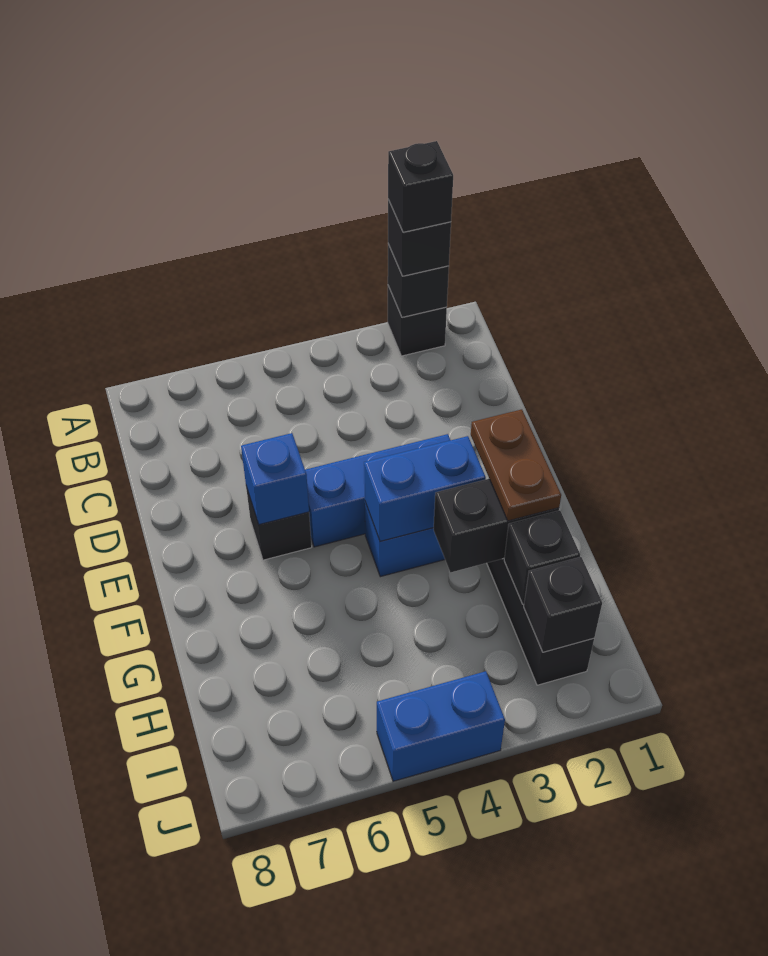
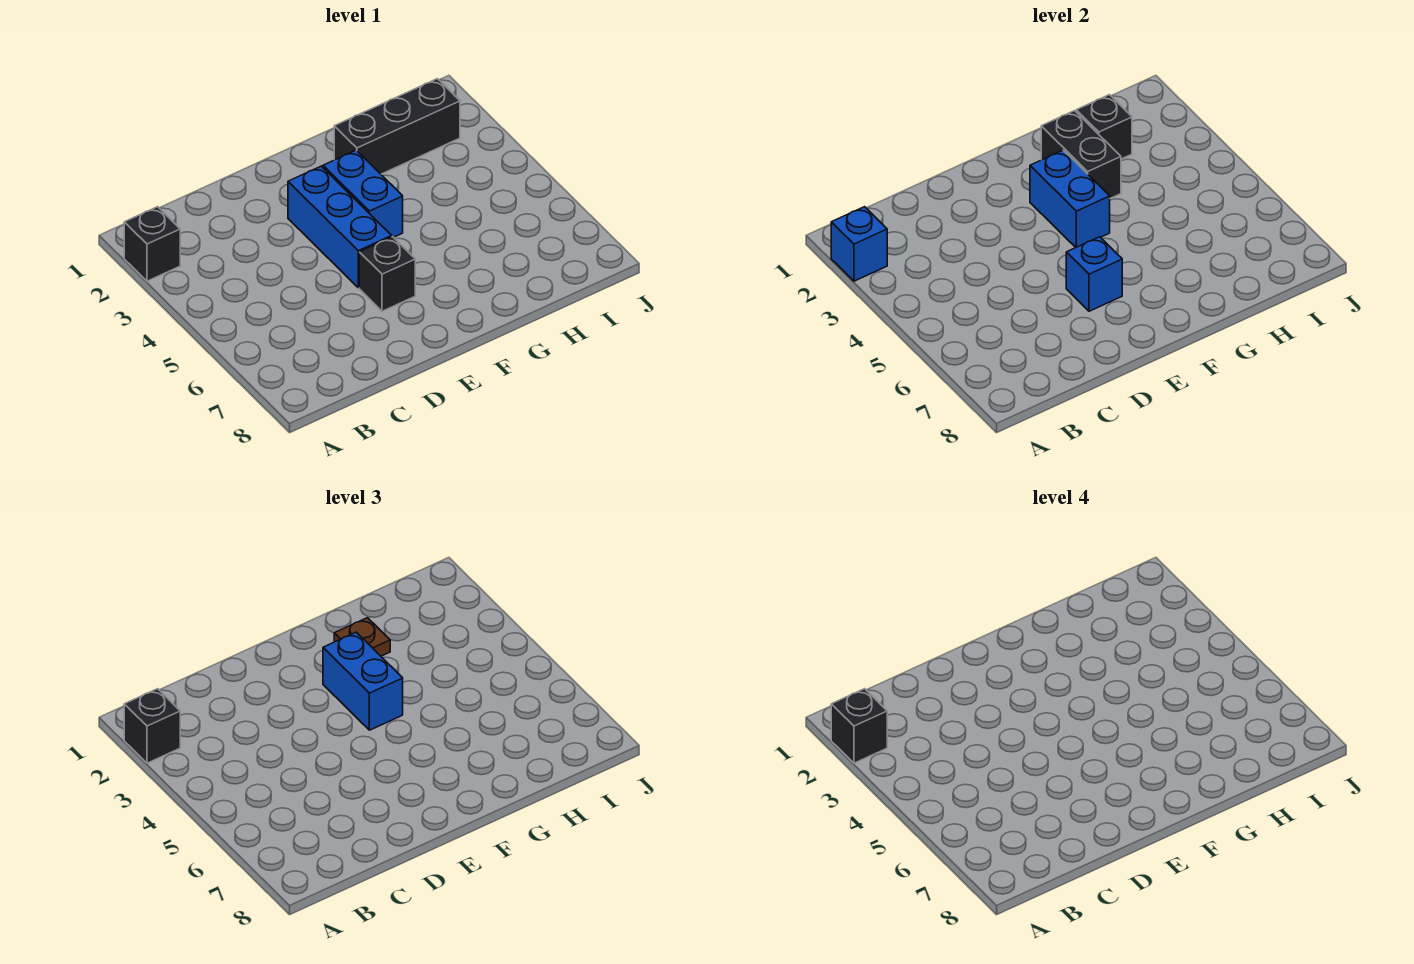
black brick A2 level 2 -> blue brick A2 level 2
brown plate F2:G2 level 3 -> brown plate G2 level 3
black brick I2 level 2 -> none
blue brick J4:J5 level 1 -> blue brick F3:F4 level 3

